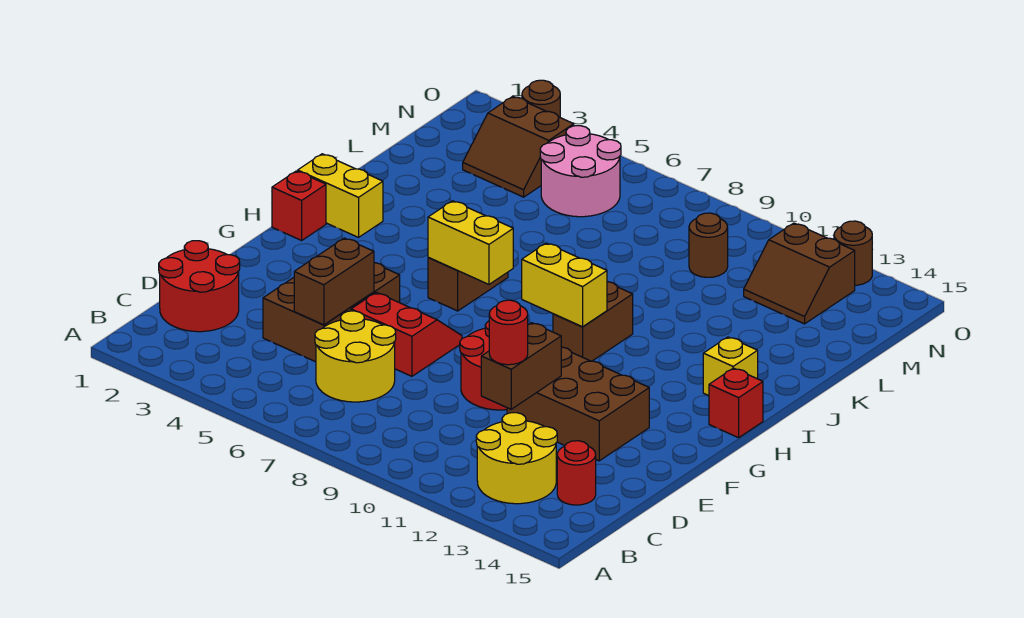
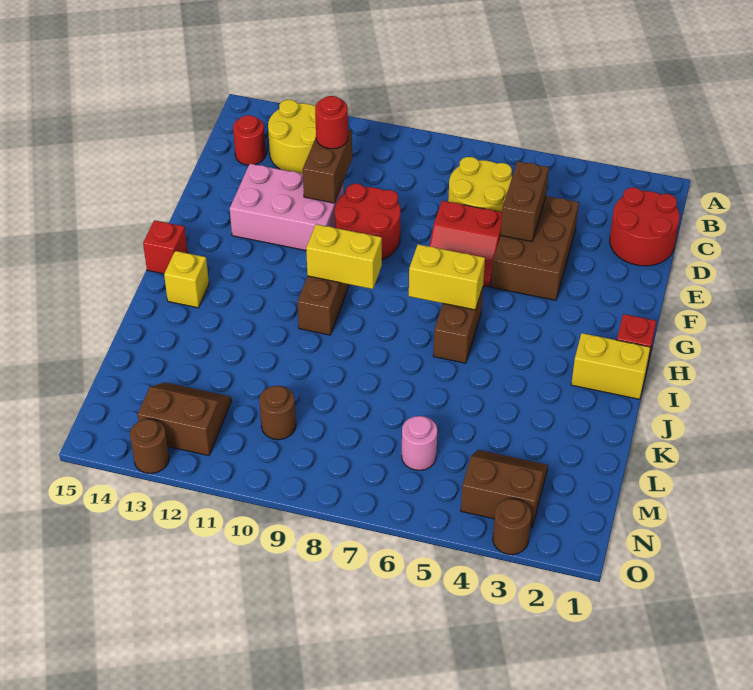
brown brick E11:F13 level 1 -> pink brick E11:F13 level 1
pink round brick M5:N6 level 1 -> pink round brick M6 level 1

